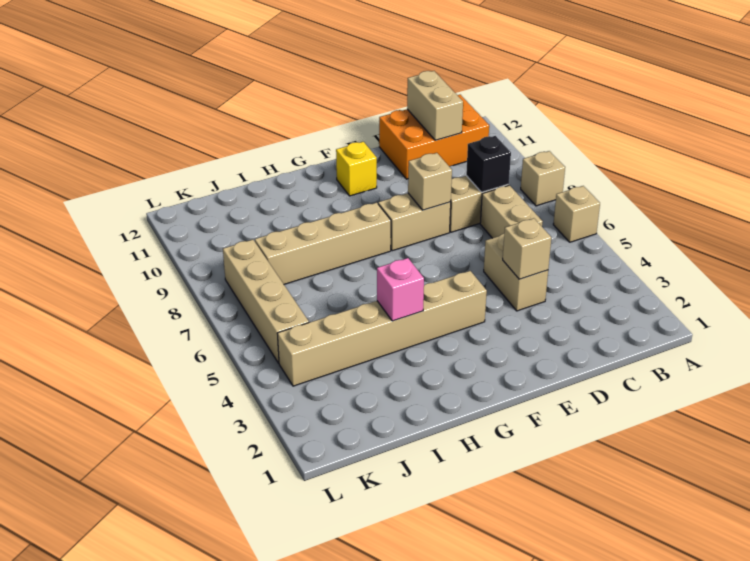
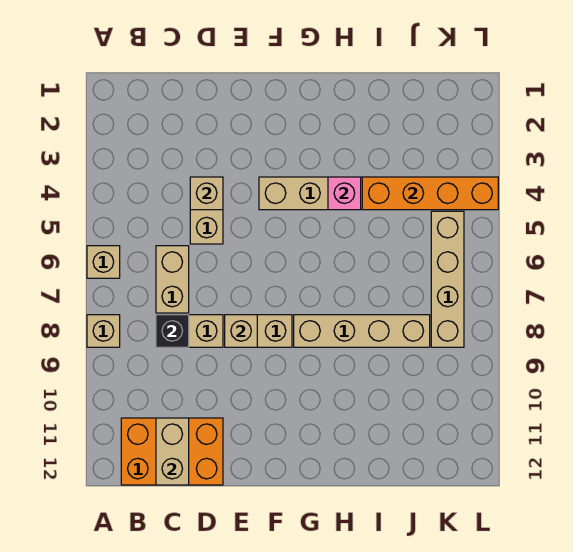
yellow brick F11 level 1 -> none
none -> orange brick I4:L4 level 2

